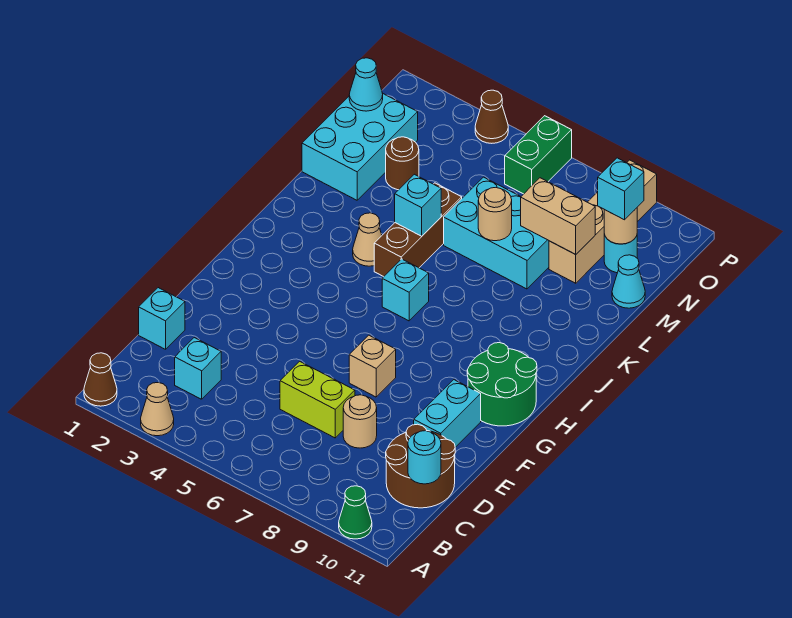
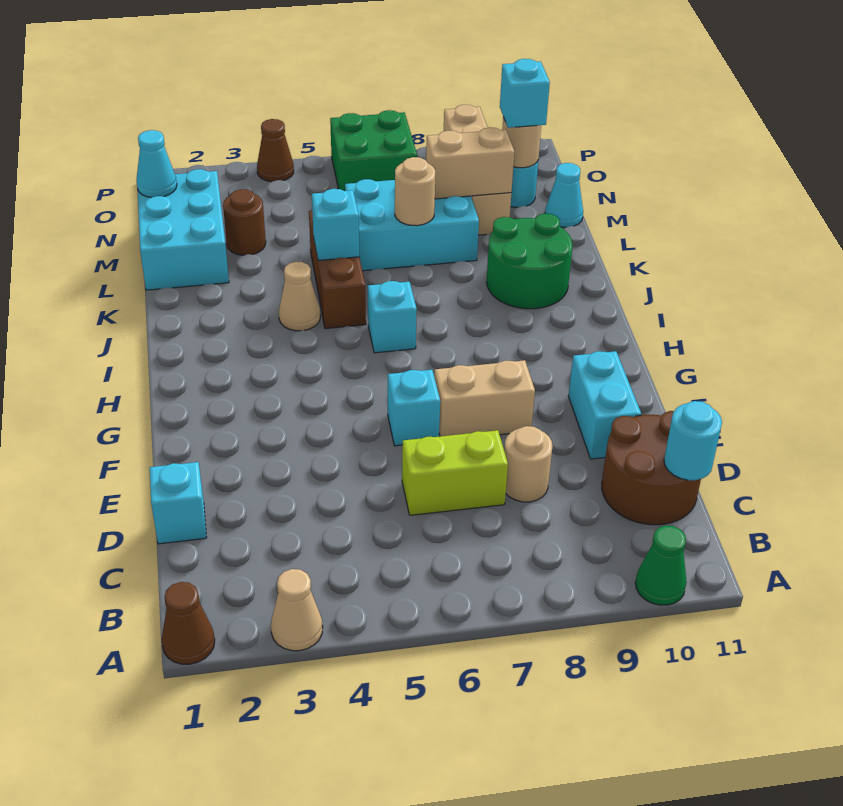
cyan brick C3 level 1 -> cyan brick F6 level 1
tan brick F7 level 1 -> tan brick F7:F8 level 1
green round brick G10:H11 level 1 -> green round brick J9:K10 level 1
green brick O6:P6 level 1 -> green brick O6:P7 level 1

